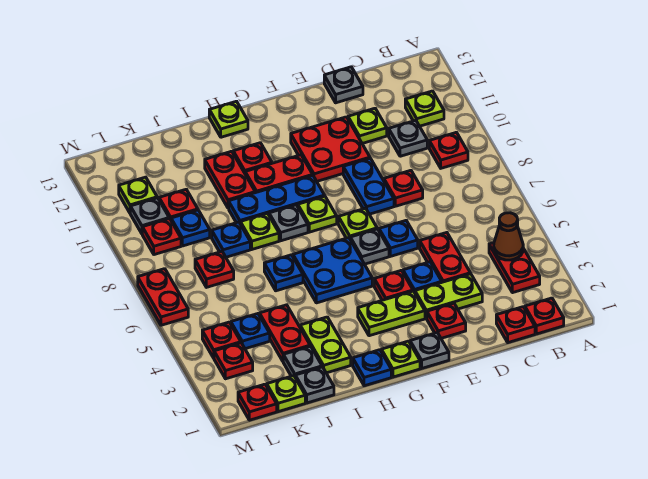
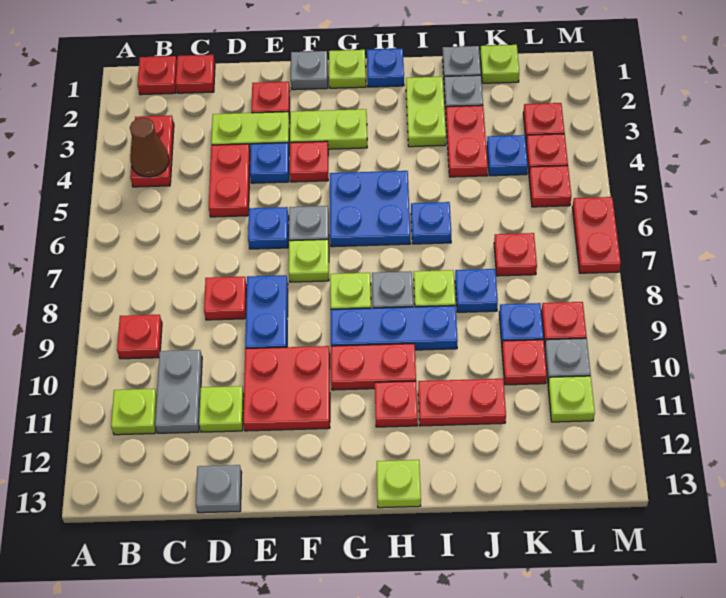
grey plate C10 level 1 -> grey plate C10:C11 level 1
red plate I10:I11 level 1 -> red plate I11:J11 level 1
red plate L1 level 1 -> red plate L5 level 1

